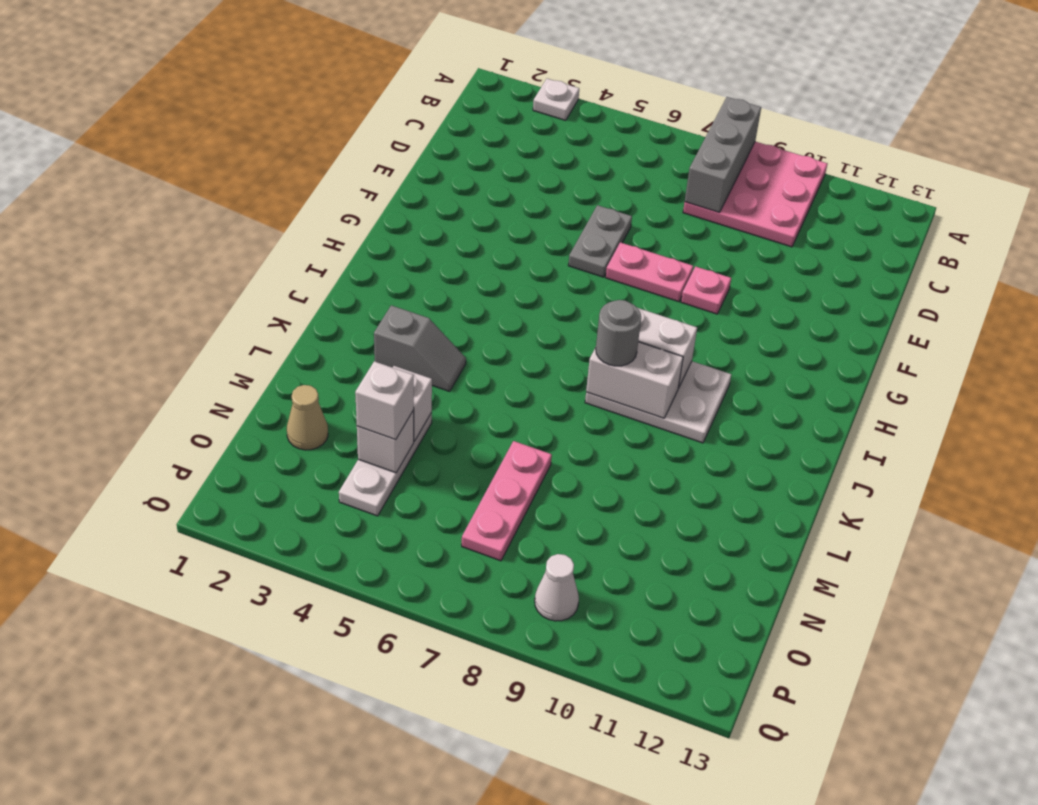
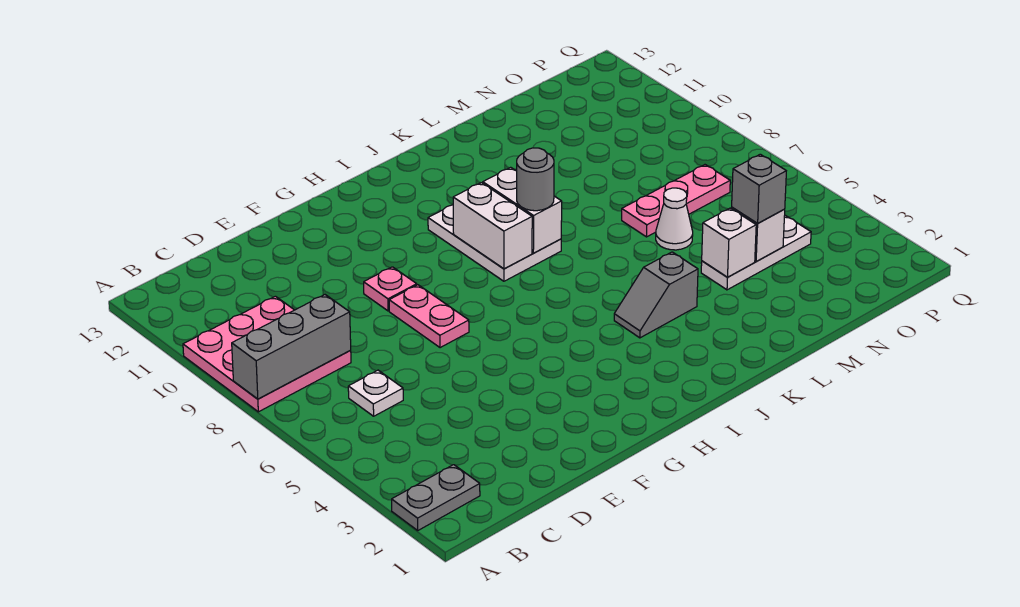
white plate A3 level 1 -> white plate C6 level 1
grey plate E6:F6 level 1 -> grey plate A2:B2 level 1
grey slope K3:K4 level 1 top 3 -> grey slope J4:K4 level 1 top K
tan cone N2 level 1 -> none
white brick N4 level 3 -> grey brick N4 level 3
white cone P9 level 1 -> white cone M6 level 1

